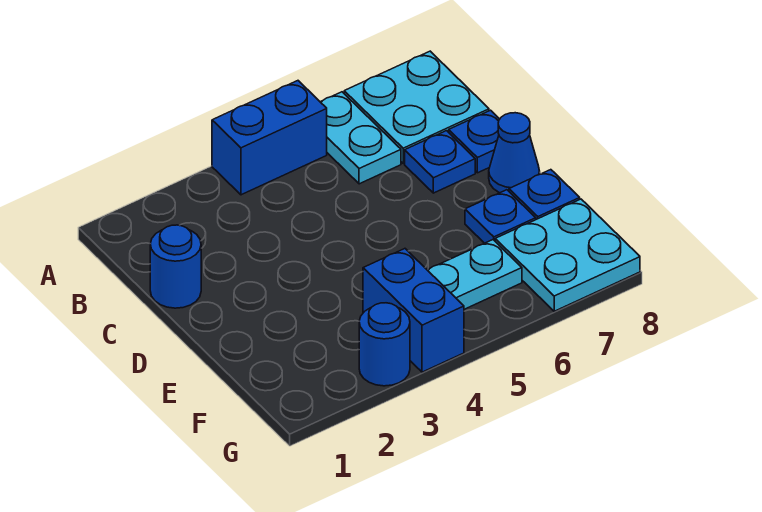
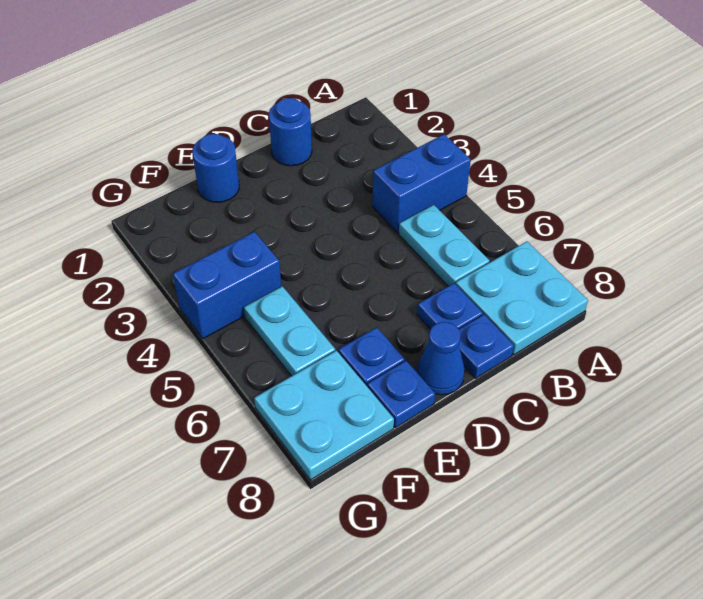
blue brick A4:A5 level 1 -> blue brick A4:B4 level 1
cyan plate A6:B6 level 1 -> cyan plate B5:B6 level 1
blue round brick G3 level 1 -> blue round brick E1 level 1

